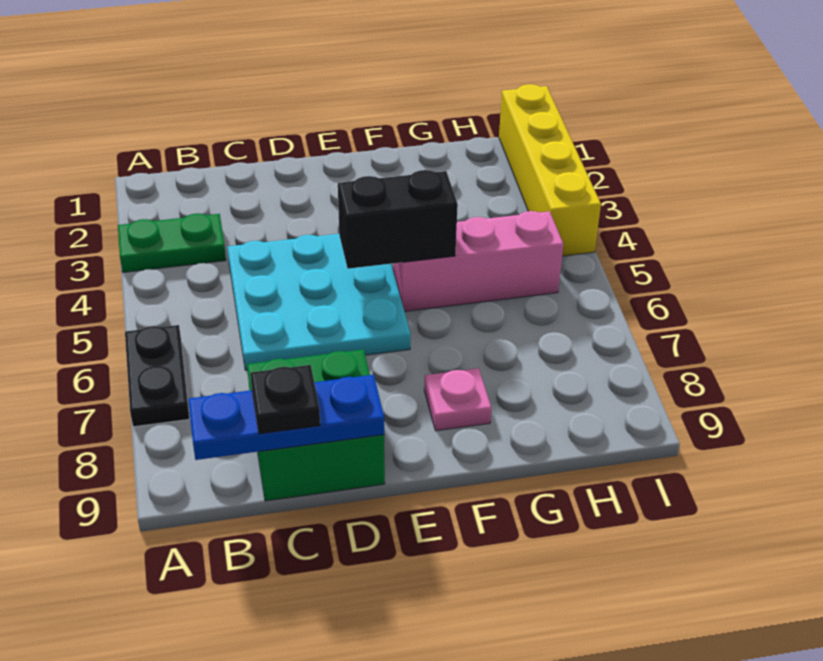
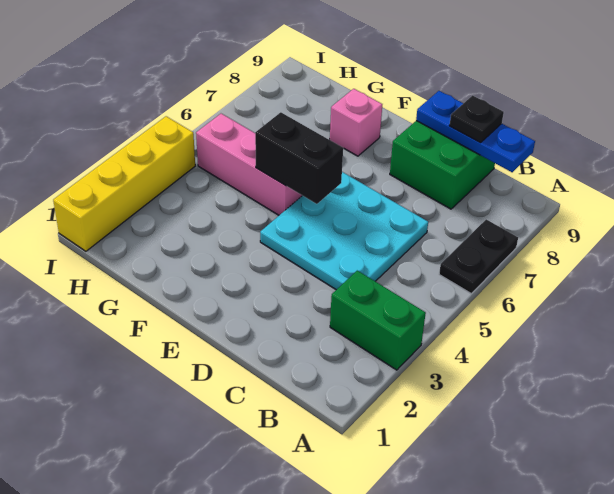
green plate A3:B3 level 1 -> green brick A3:B3 level 1
pink plate F8 level 1 -> pink brick F8 level 1

